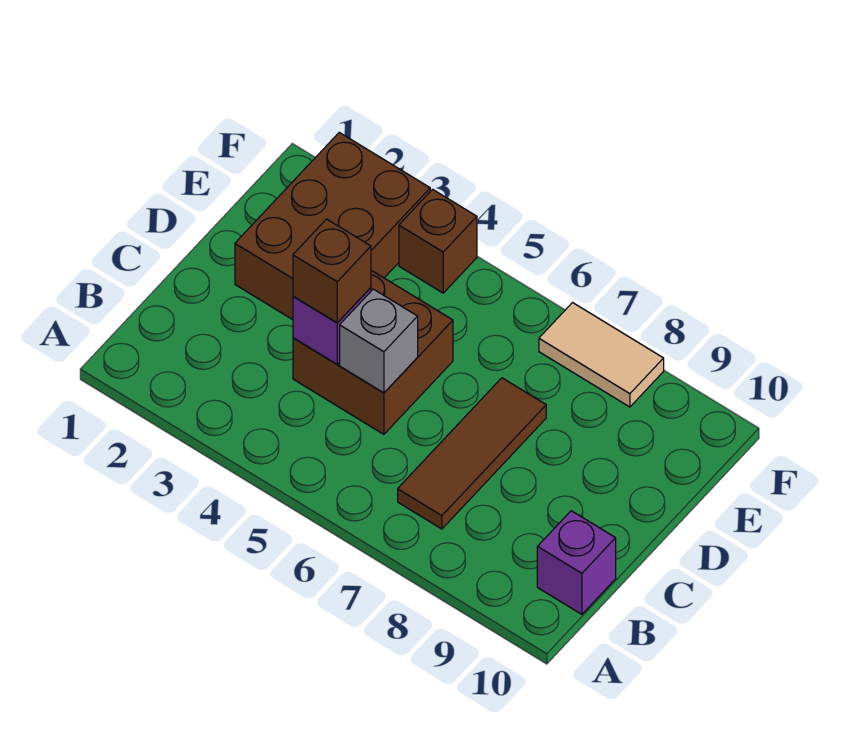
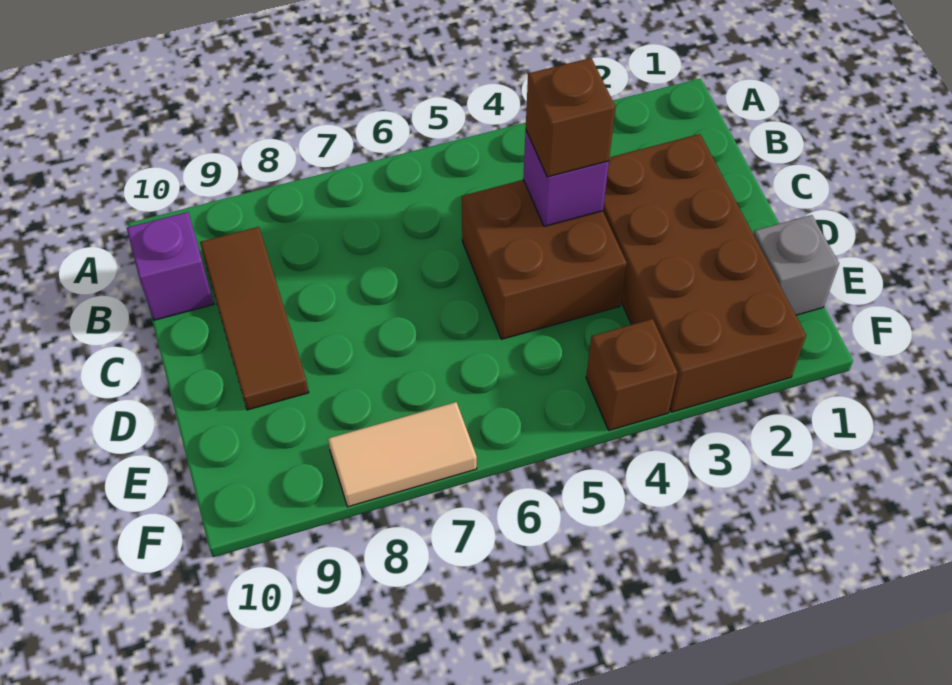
brown tile B7:D7 level 1 -> brown tile B9:D9 level 1
grey brick C5 level 2 -> grey brick E1 level 1
brown brick D2:F3 level 1 -> brown brick C2:F3 level 1

